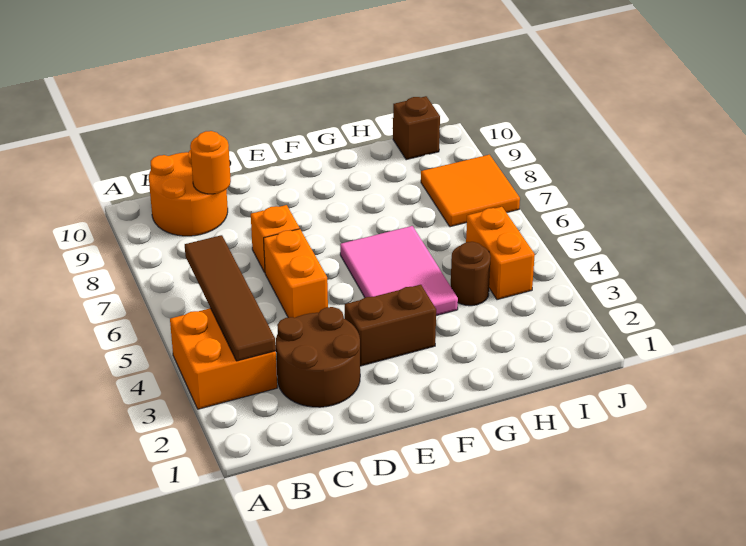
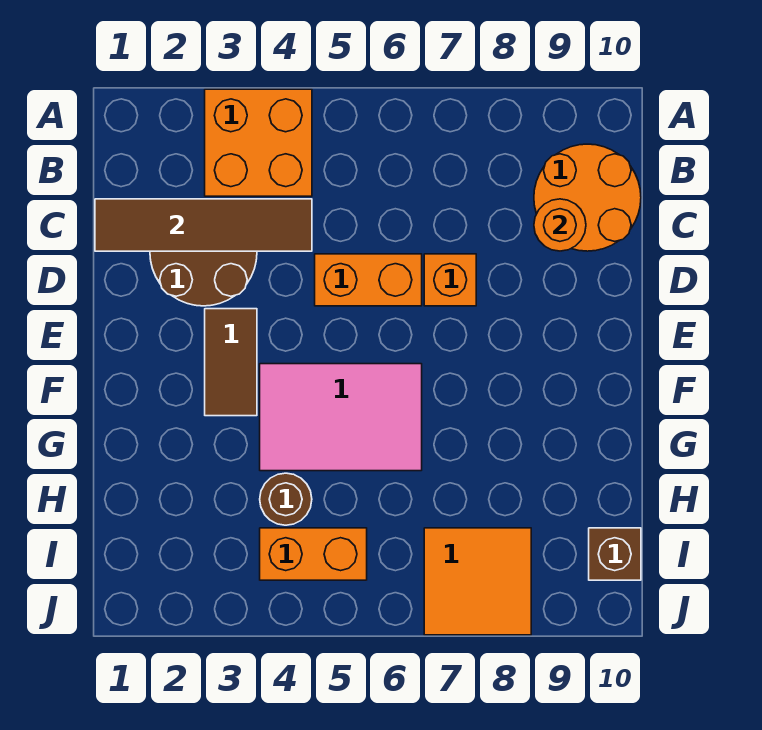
brown tile B3:B6 level 2 -> brown tile C1:C4 level 2
brown brick E3:F3 level 1 -> brown tile E3:F3 level 1

